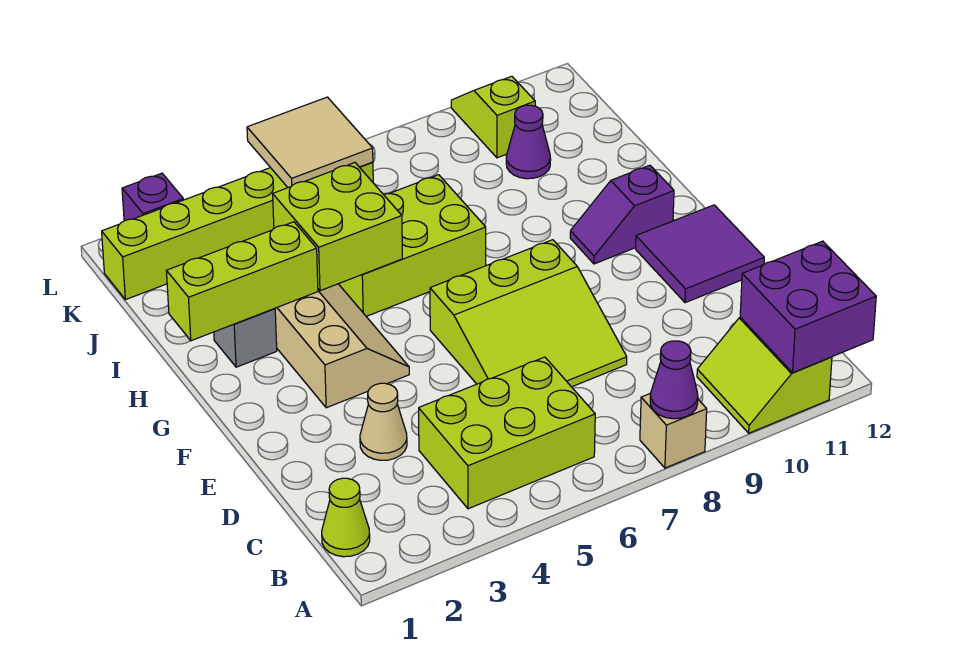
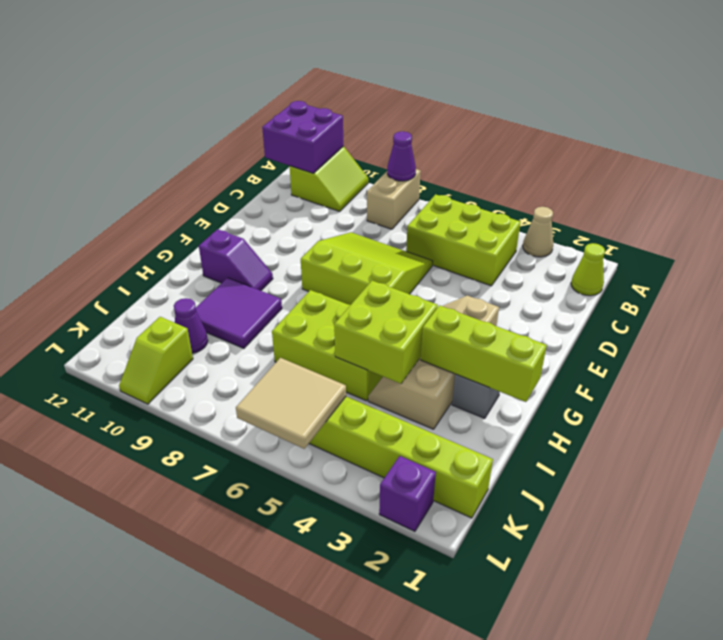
tan brick A8 level 1 -> tan brick A8:B8 level 1
tan cone D3 level 1 -> tan cone A3 level 1
purple tile E11:F12 level 1 -> purple tile H9:I10 level 1

